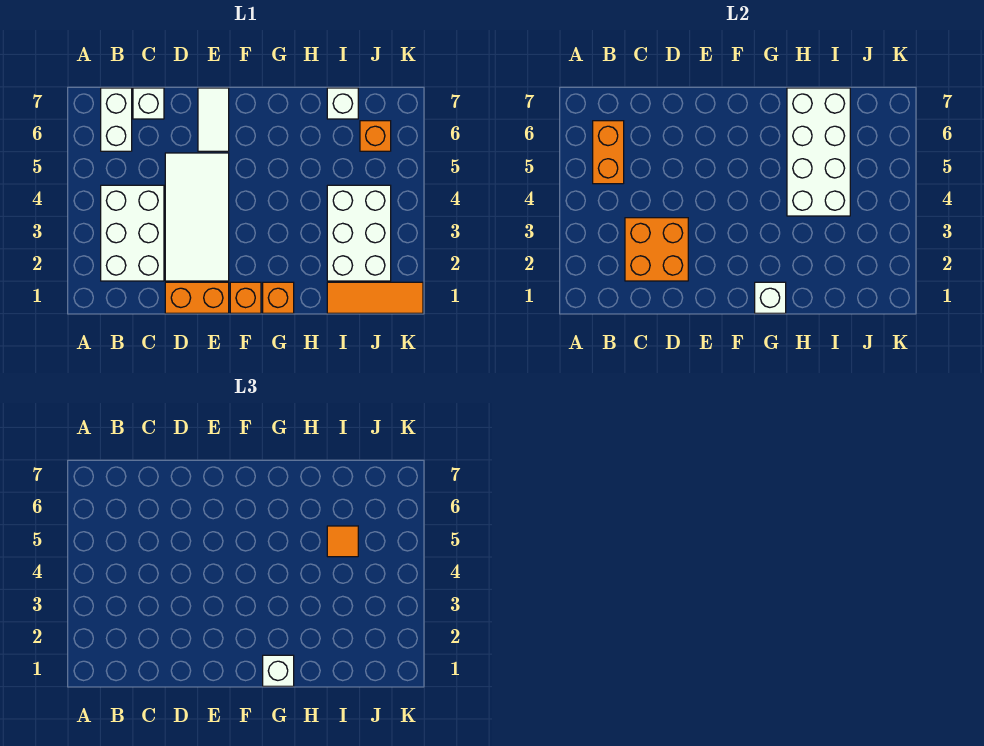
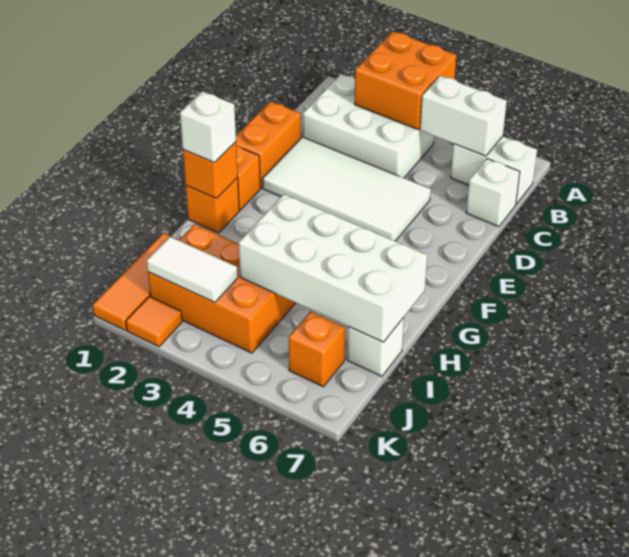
orange brick B5:B6 level 2 -> white brick B5:B6 level 2
orange brick C2:D3 level 2 -> orange brick A3:B4 level 2
white tile E6:E7 level 1 -> white tile J2:J3 level 2
white brick G1 level 2 -> orange brick G1 level 2
white brick I2:J4 level 1 -> orange brick I2:J4 level 1
orange tile I5 level 3 -> orange tile K2 level 1

